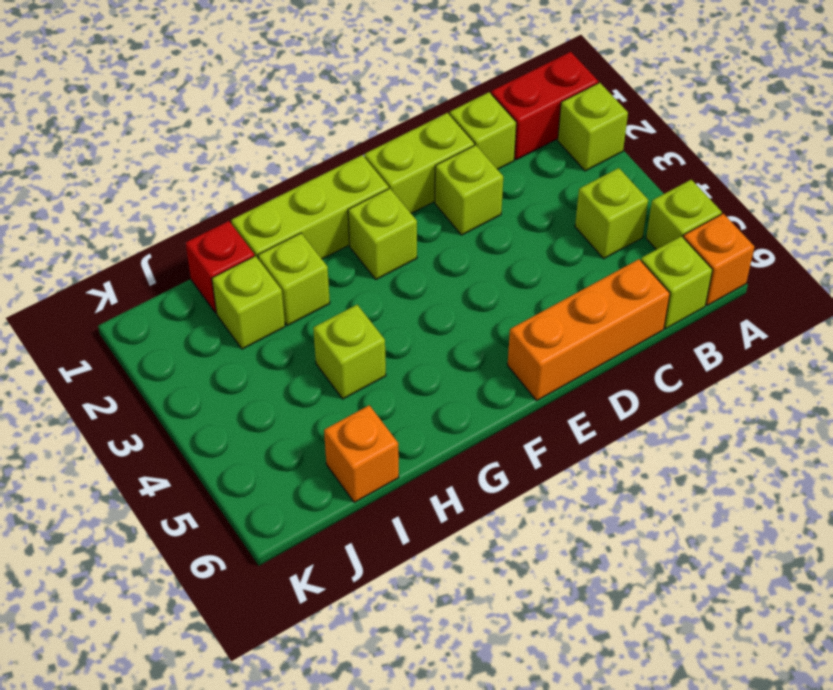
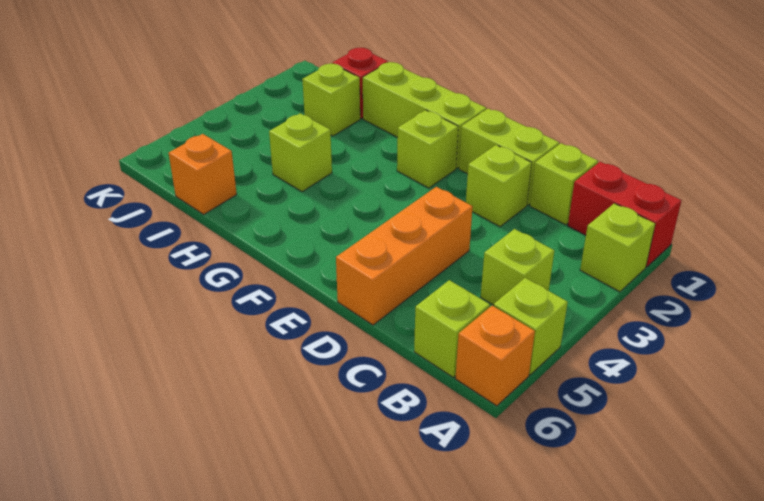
orange brick C6:E6 level 1 -> orange brick D4:D6 level 1
lime brick H2 level 1 -> none

